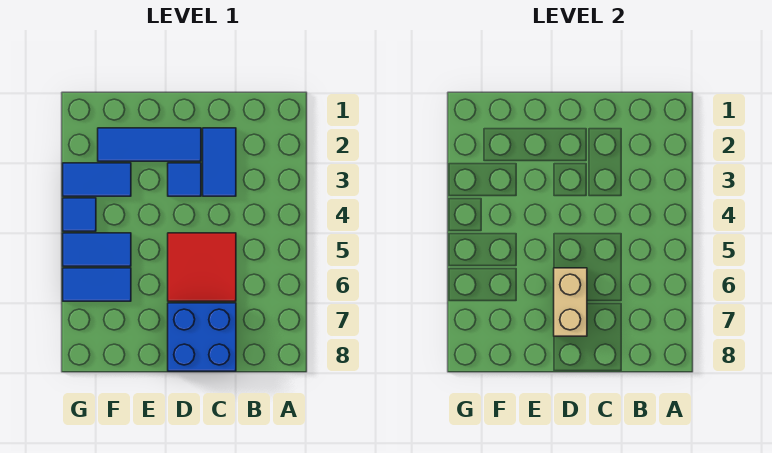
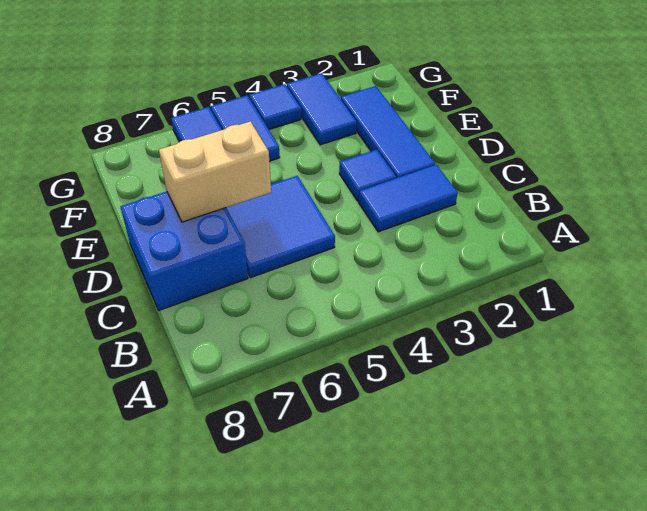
red tile C5:D6 level 1 -> blue tile C5:D6 level 1

